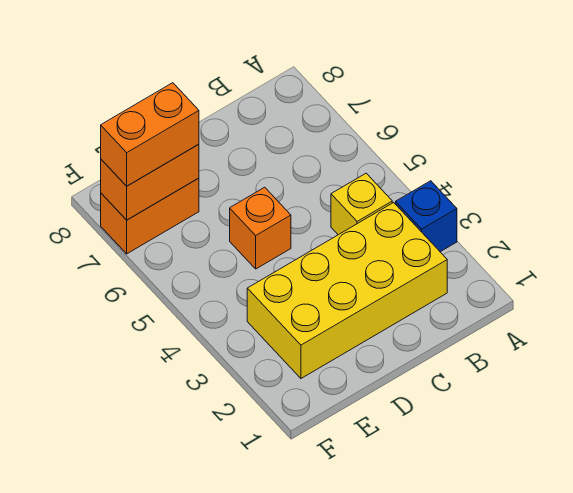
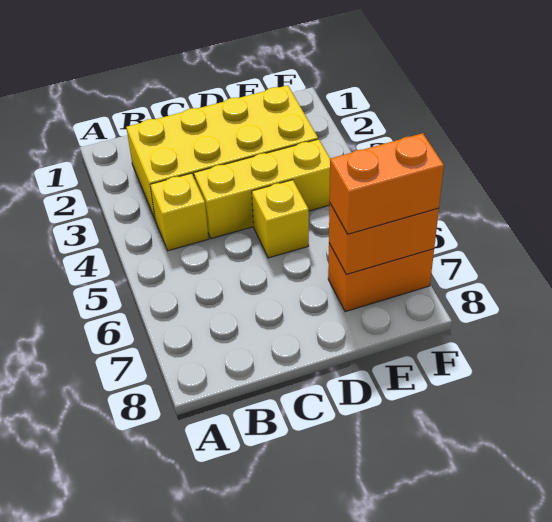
blue brick A3 level 1 -> none
none -> yellow brick C4:E4 level 1
orange brick D5 level 1 -> yellow brick D5 level 1

